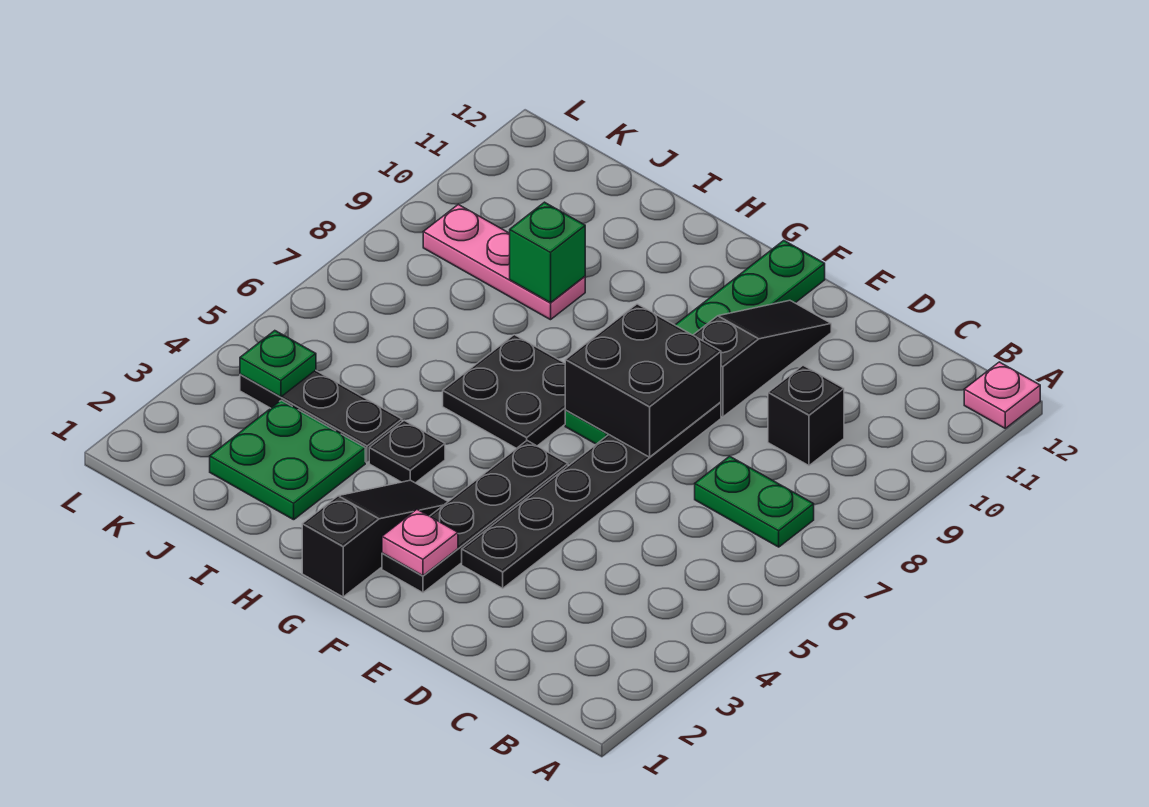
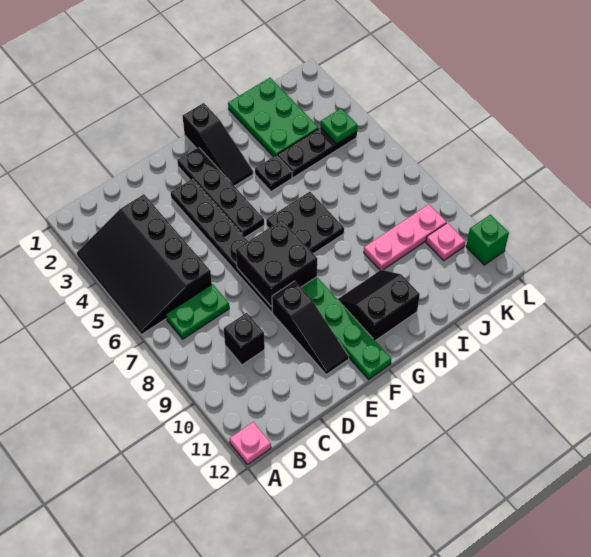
none -> black slope A3:C6 level 1 top C
pink plate F2 level 2 -> pink plate K10 level 1
none -> black slope G10:H11 level 1 top 11
green plate I2:J3 level 1 -> green plate I1:J3 level 1
green brick I9 level 2 -> green brick L11 level 1

